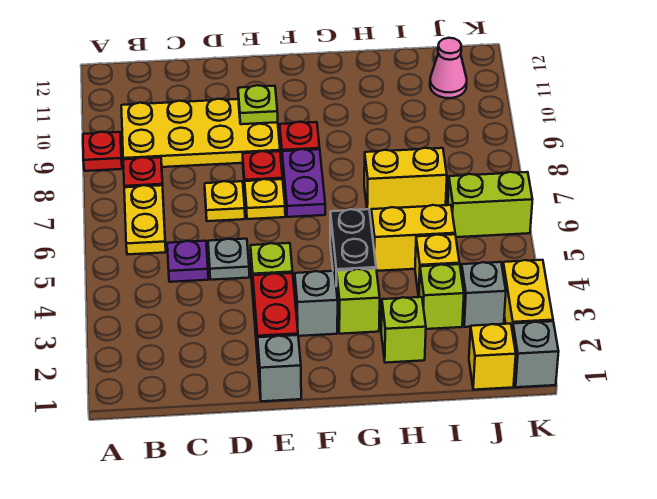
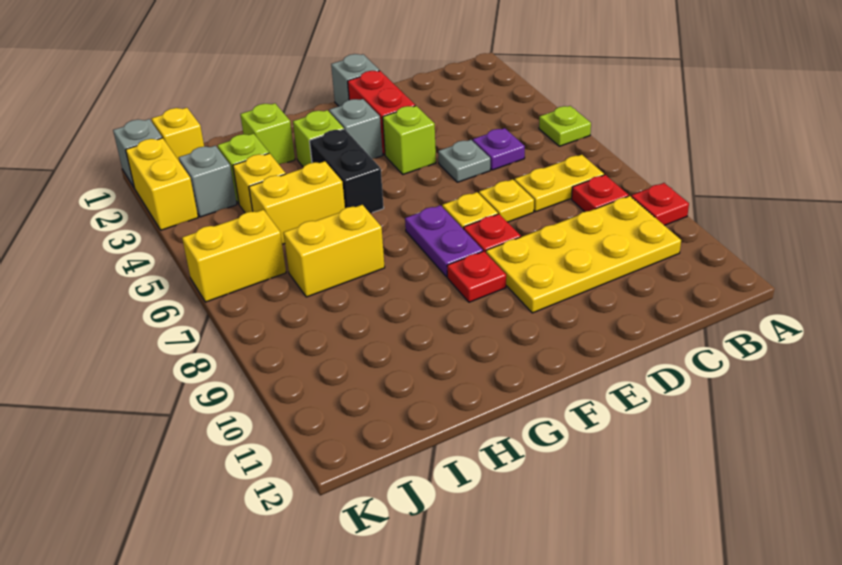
yellow plate B6:B7 level 1 -> yellow plate B7:C7 level 1
lime plate E10 level 2 -> lime plate A5 level 1
lime brick J6:K6 level 1 -> yellow brick J6:K6 level 1
pink cone J11 level 1 -> none

